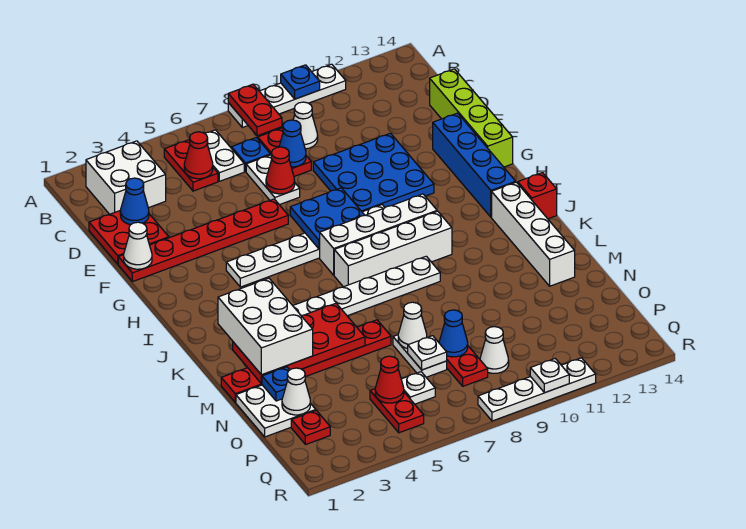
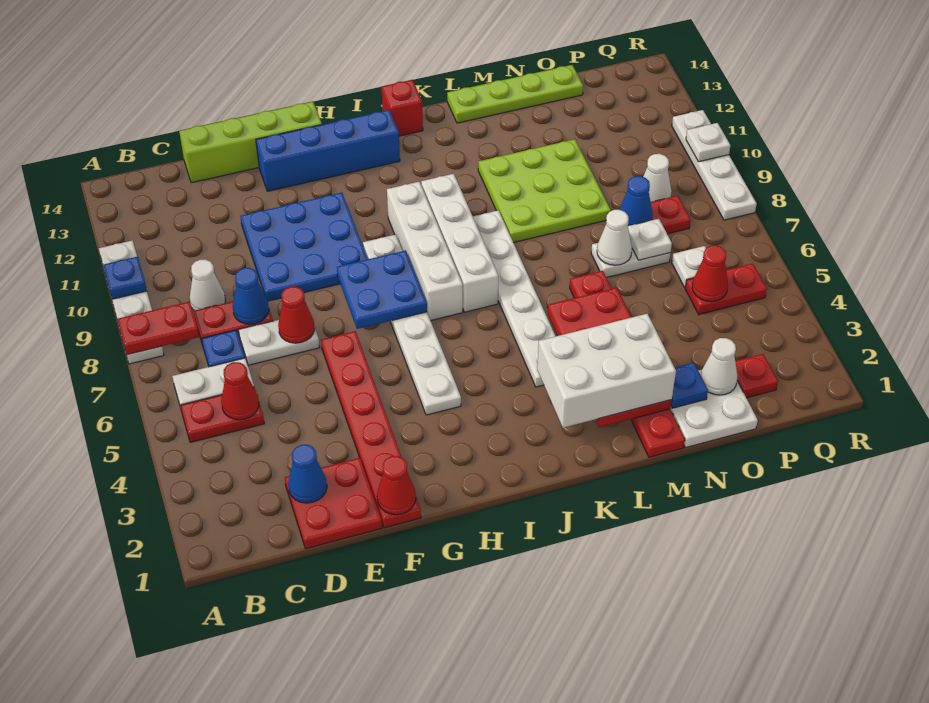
white brick B2:C3 level 1 -> none
white cone F1 level 2 -> red cone F1 level 2
white brick J13:M13 level 1 -> none
none -> lime plate L9:N11 level 1
none -> lime plate L14:O14 level 1

